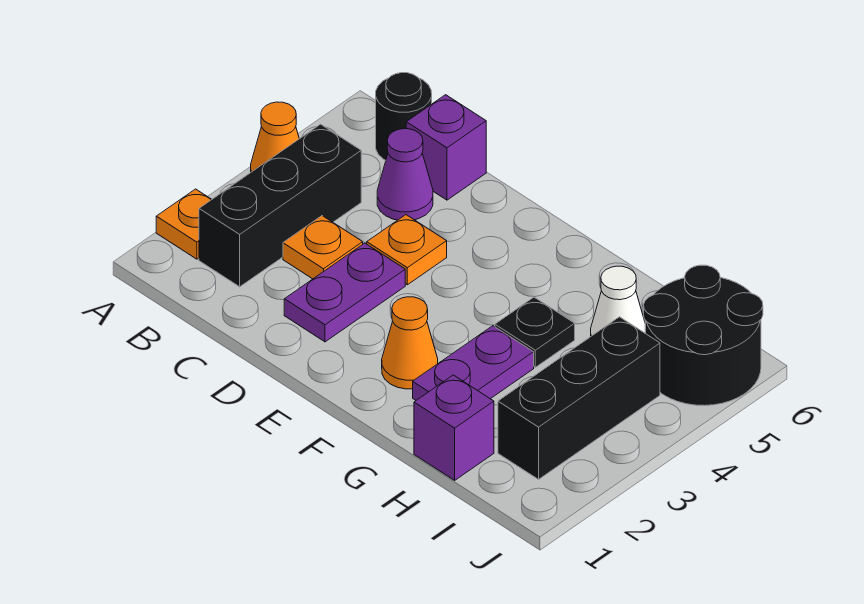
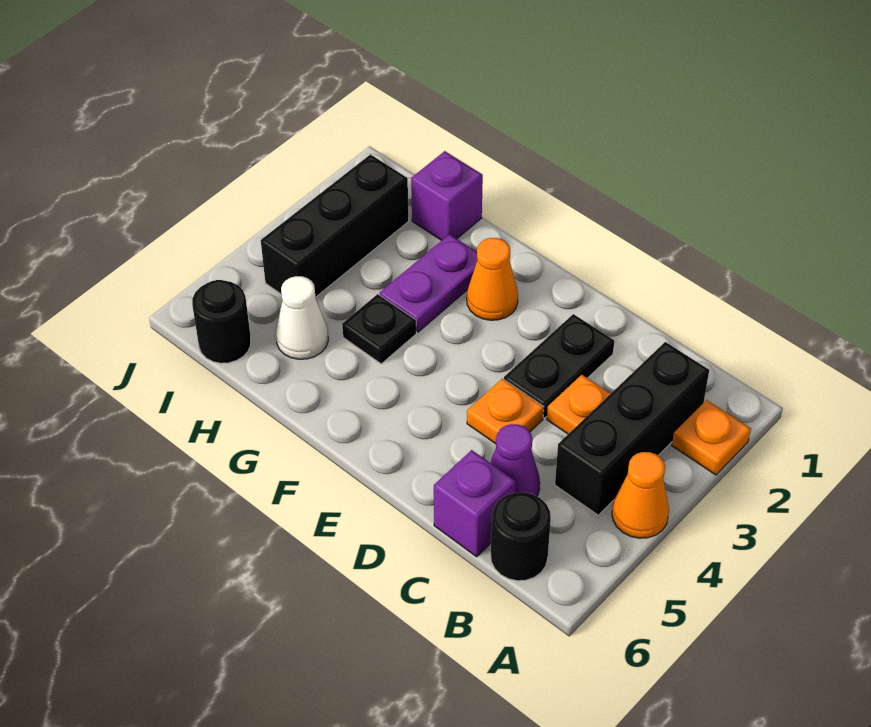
purple plate D2:D3 level 1 -> black plate D2:D3 level 1
black round brick I5:J6 level 1 -> black round brick I6 level 1

